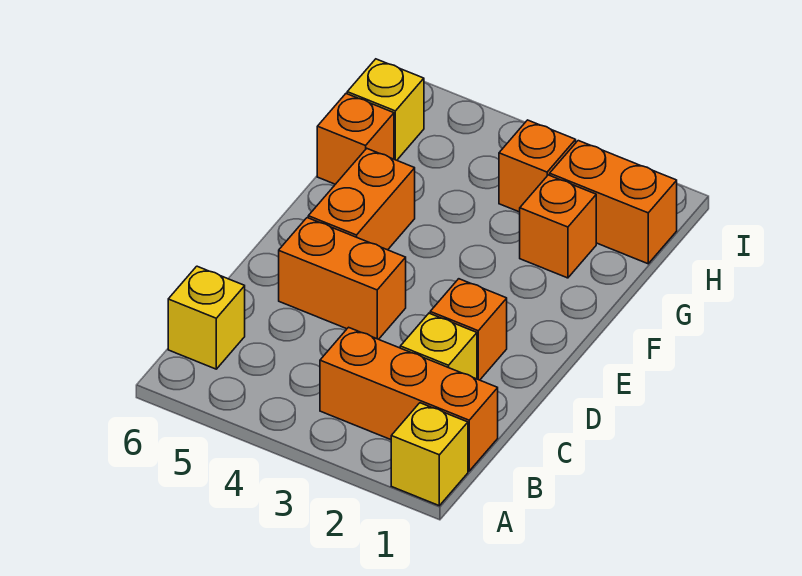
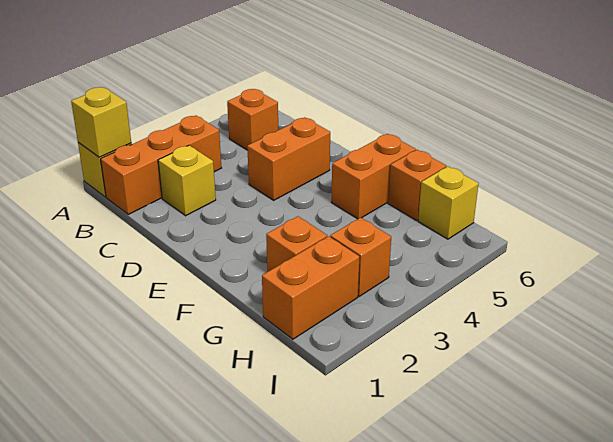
yellow brick B6 level 1 -> yellow brick A1 level 2
orange brick D2 level 1 -> orange brick B5 level 1
orange brick E5:F5 level 1 -> orange brick F5:F6 level 1

